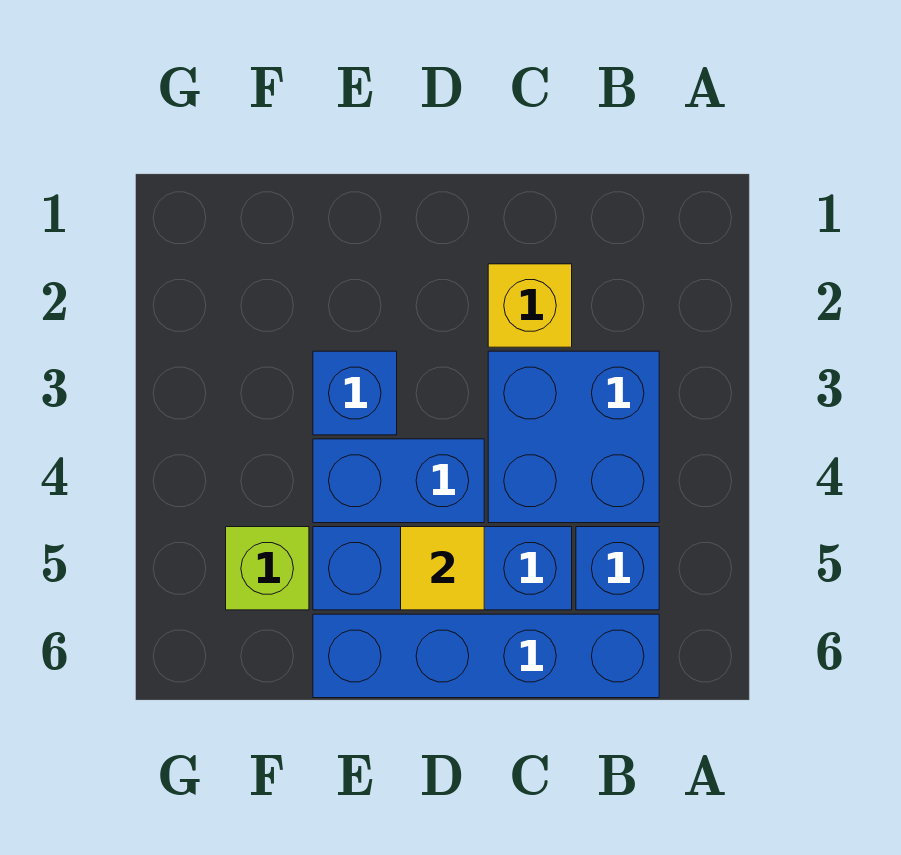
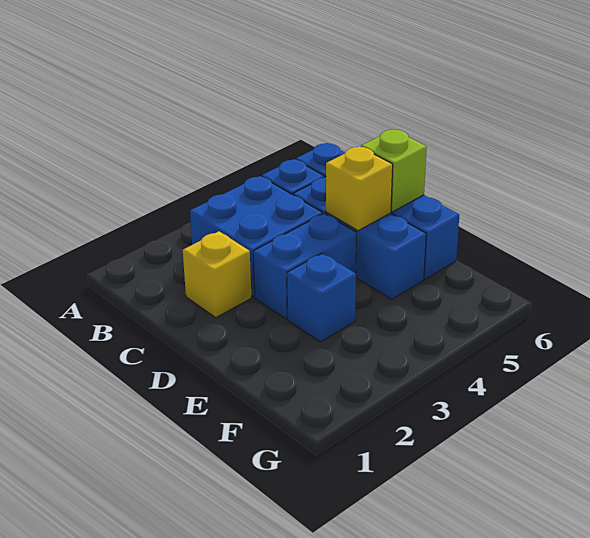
blue brick D4:E4 level 1 -> blue brick D3:D4 level 1
yellow tile D5 level 2 -> yellow brick D5 level 2
lime brick F5 level 1 -> lime brick D6 level 2

